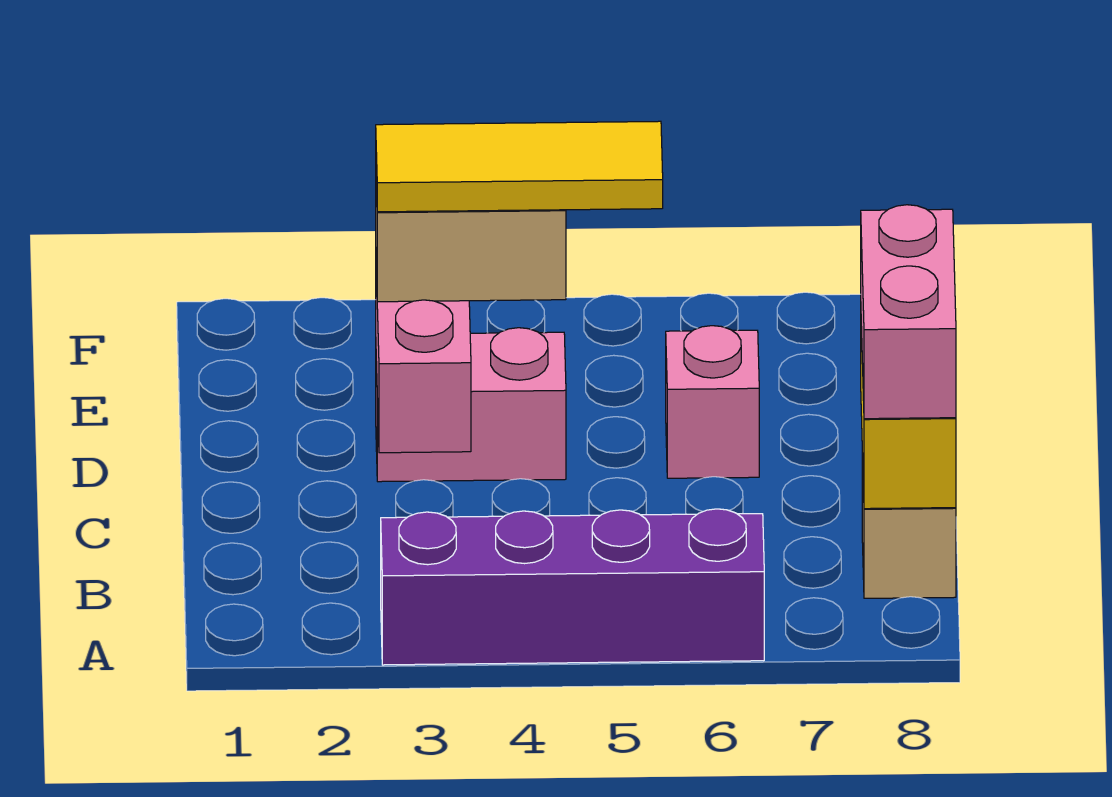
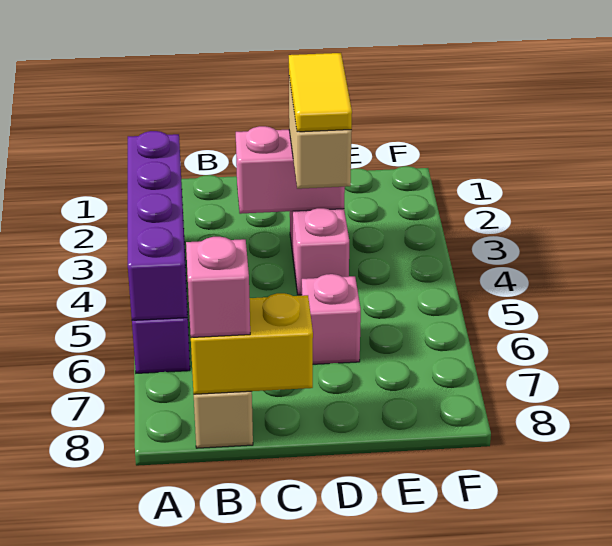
none -> purple brick A3:A6 level 2
pink brick B8:C8 level 3 -> pink brick B8 level 3
yellow tile D3:D5 level 4 -> yellow tile D3:D4 level 4

